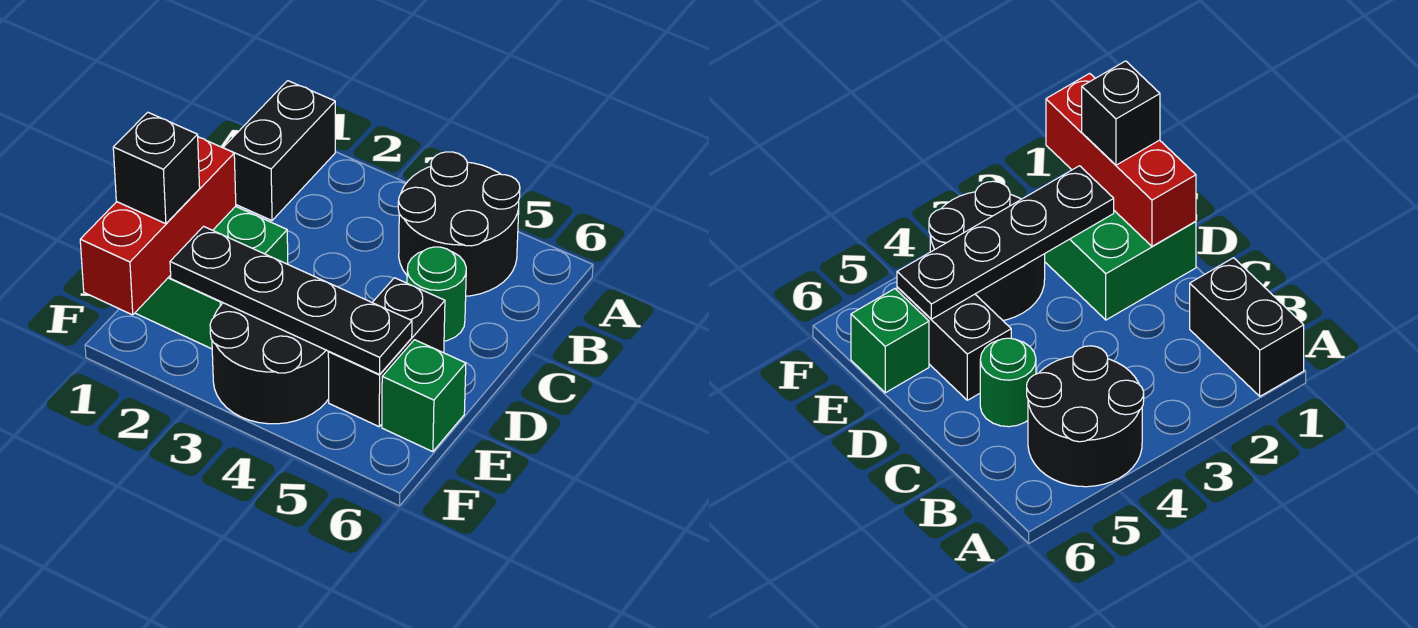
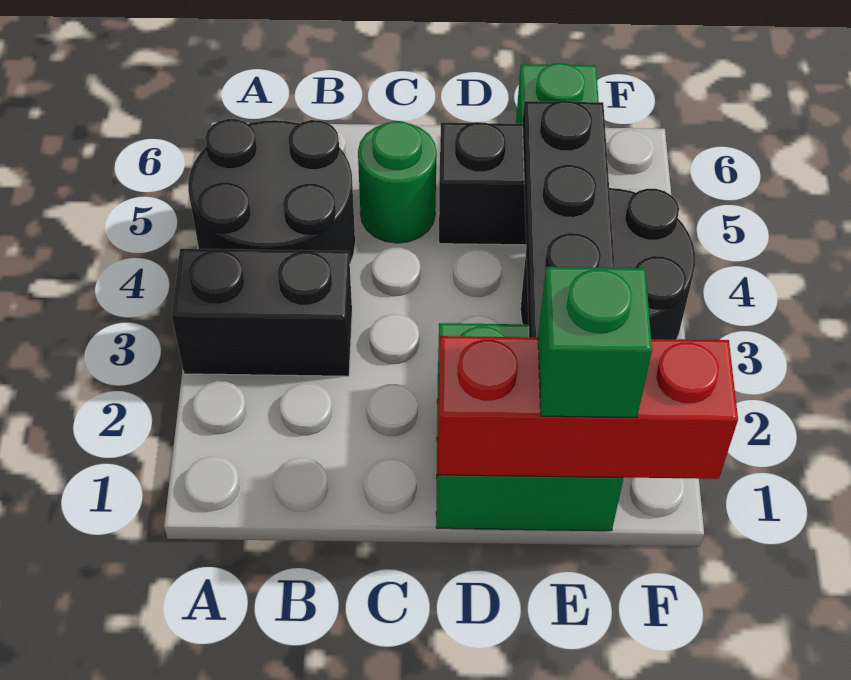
black brick A1:B1 level 1 -> black brick A3:B3 level 1
black brick E1 level 3 -> green brick E1 level 3

